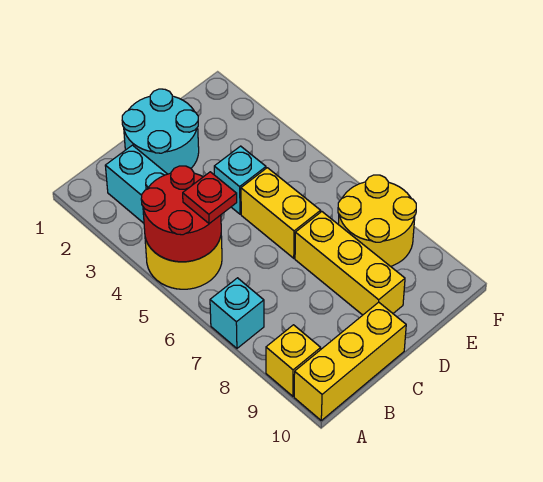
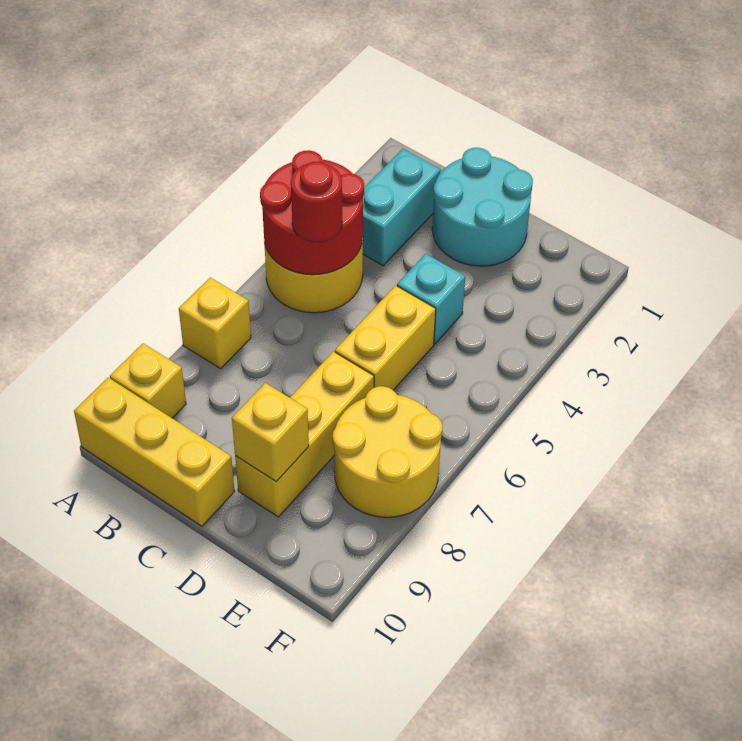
cyan brick A7 level 1 -> yellow brick A7 level 1
red plate B5 level 3 -> red round brick B5 level 3
none -> yellow brick D9 level 2

